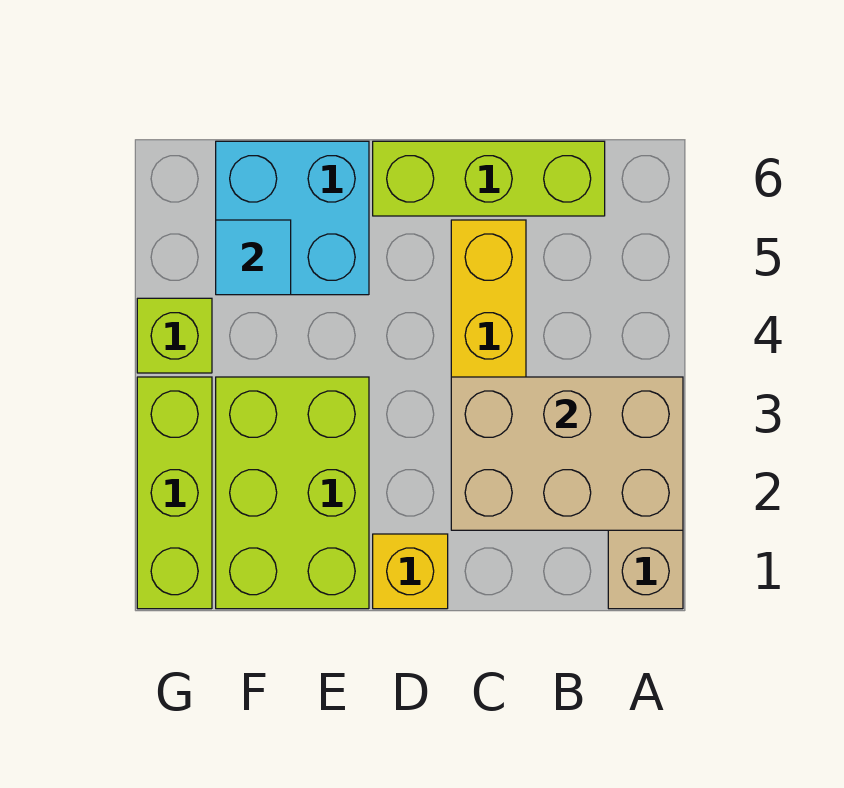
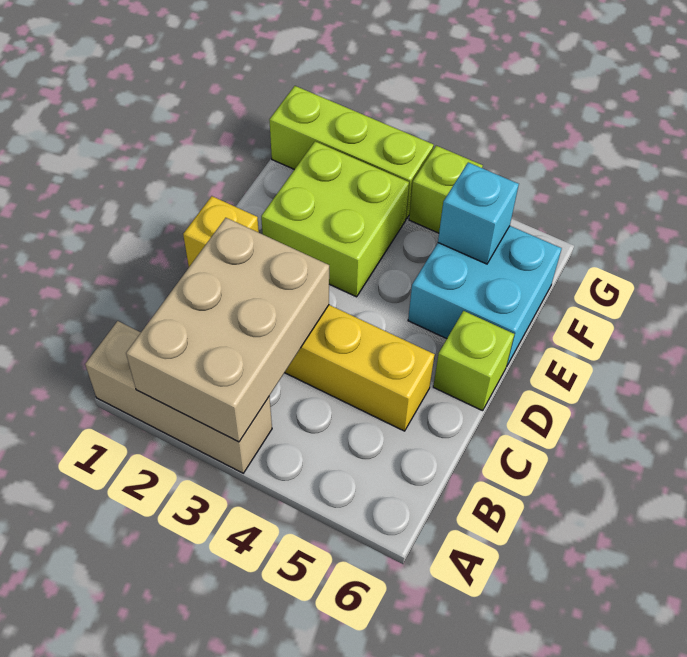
lime brick B6:D6 level 1 -> lime brick D6 level 1
lime brick E1:F3 level 1 -> lime brick E2:F3 level 1
cyan tile F5 level 2 -> cyan brick F5 level 2

